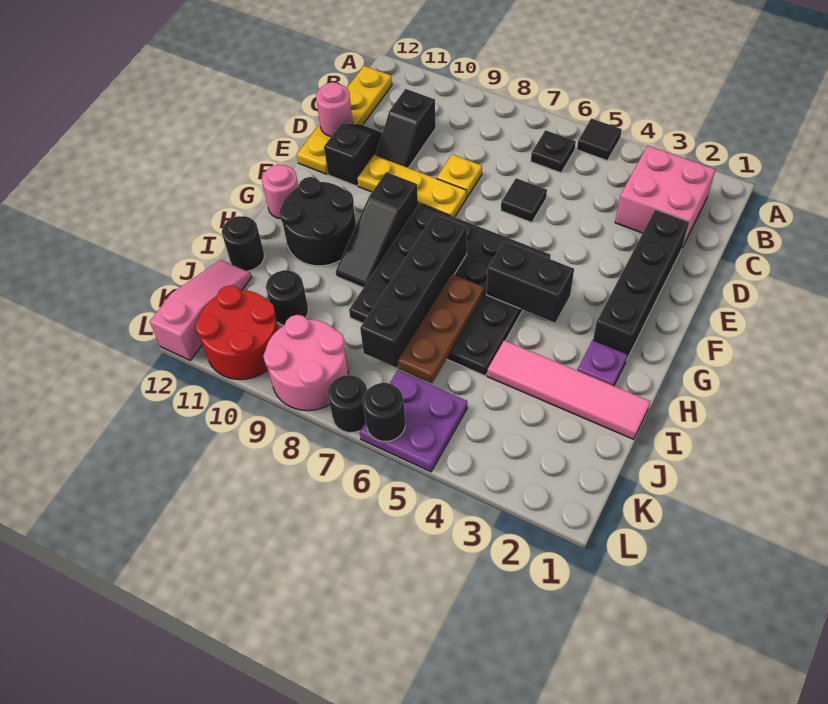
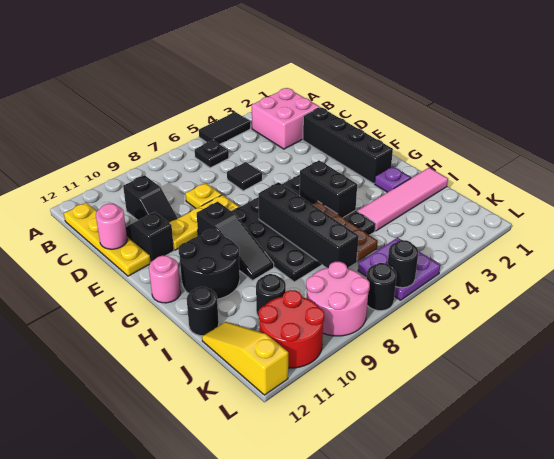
black tile A5 level 1 -> black tile A4:A5 level 1
black brick G4:G5 level 2 -> black brick G5:H5 level 2
pink slope J12:L12 level 1 top L -> yellow slope J12:L12 level 1 top L

